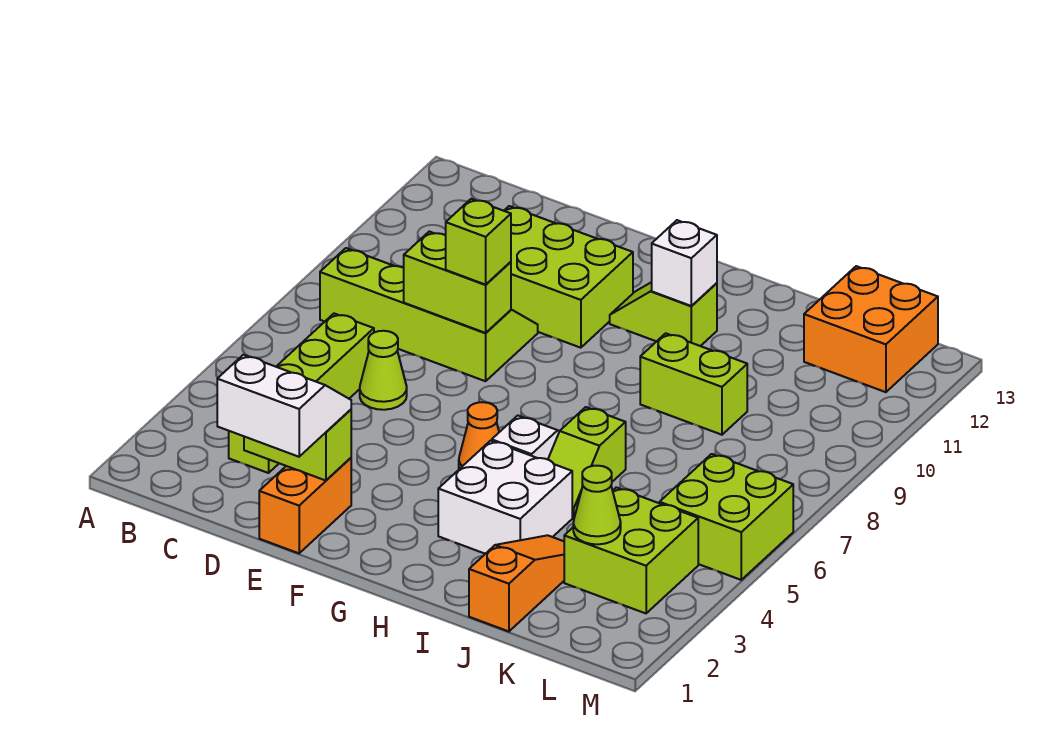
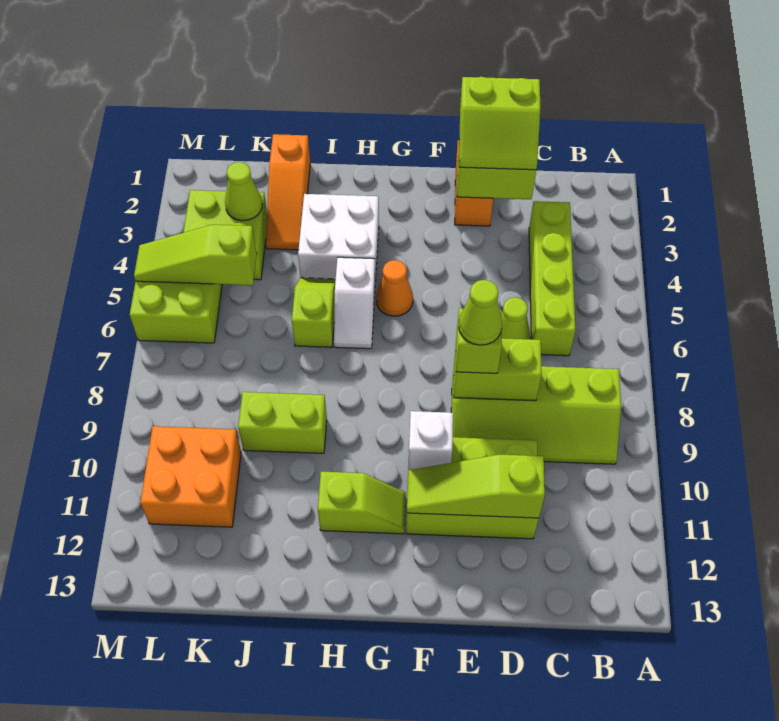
white slope D1:E2 level 3 top 1 -> lime slope D1:E2 level 3 top 1
none -> lime slope D11:F11 level 2 top D
none -> lime cone E8 level 4
white brick H11 level 2 -> white brick F10 level 2
none -> lime slope K5:M5 level 2 top K
orange brick K12:L13 level 1 -> orange brick K10:L11 level 1

